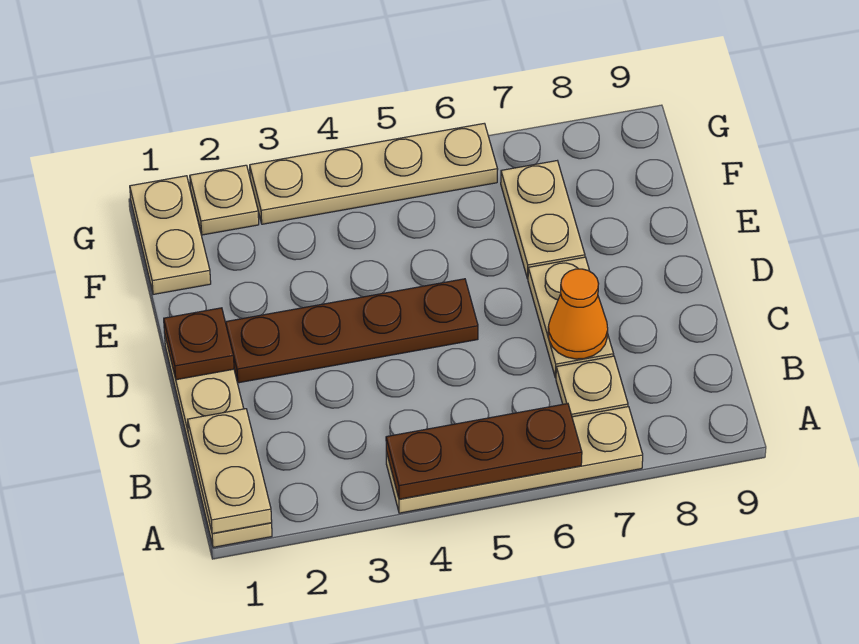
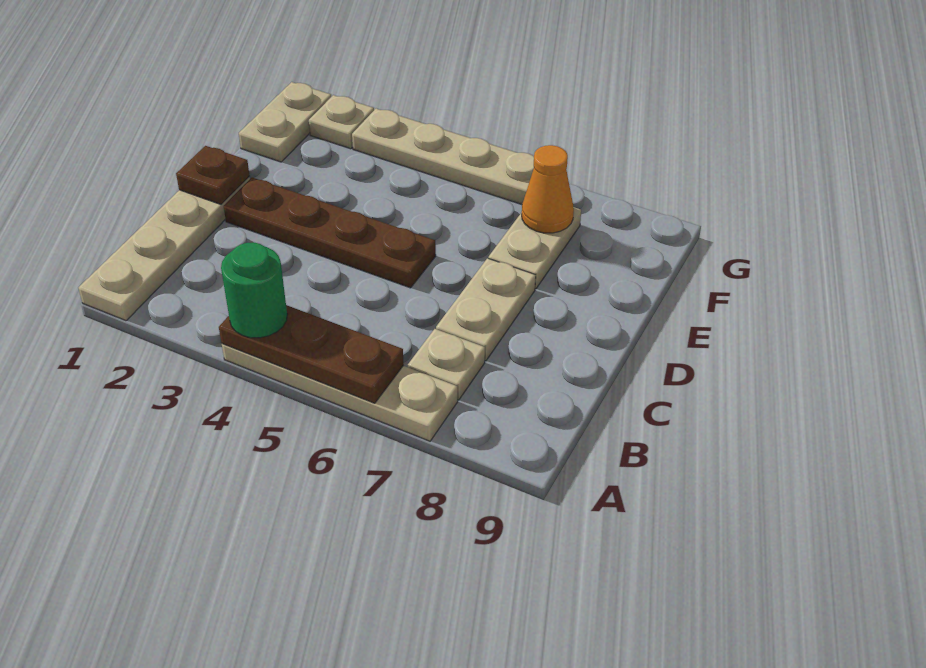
tan plate A1:B1 level 2 -> none
none -> green round brick A4 level 3
orange cone C7 level 2 -> orange cone F7 level 2

